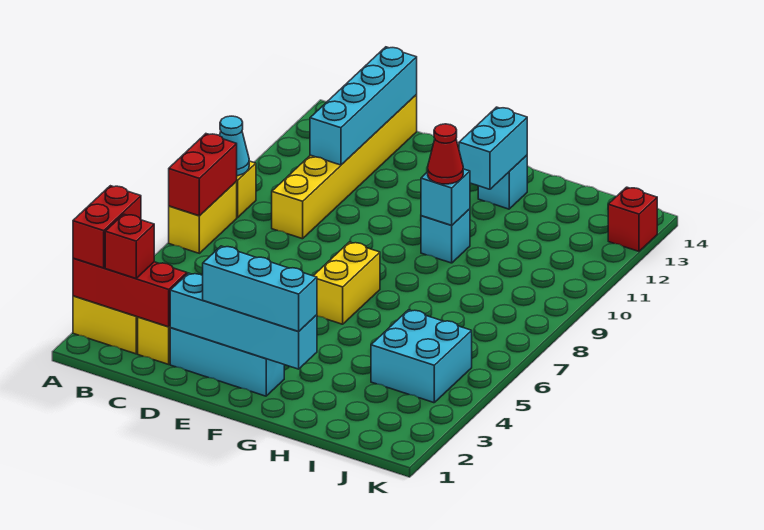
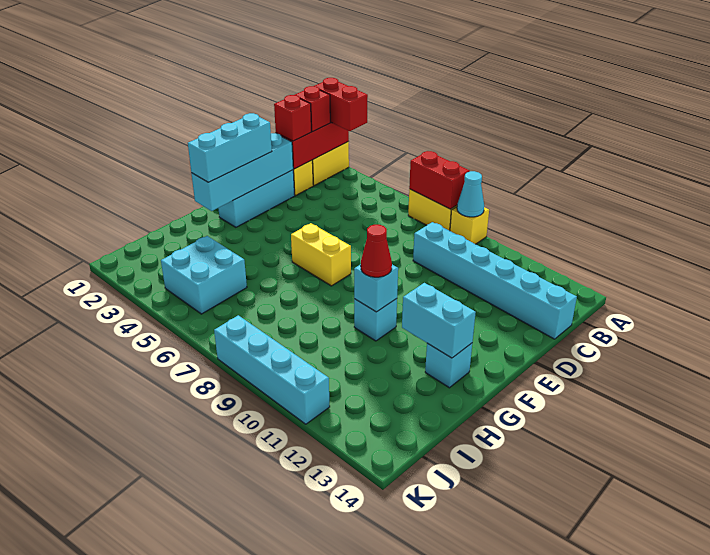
yellow brick C9:C14 level 1 -> cyan brick C9:C14 level 1
cyan brick C11:C14 level 2 -> cyan brick K8:K11 level 1
red brick K13 level 1 -> red brick C2 level 3

